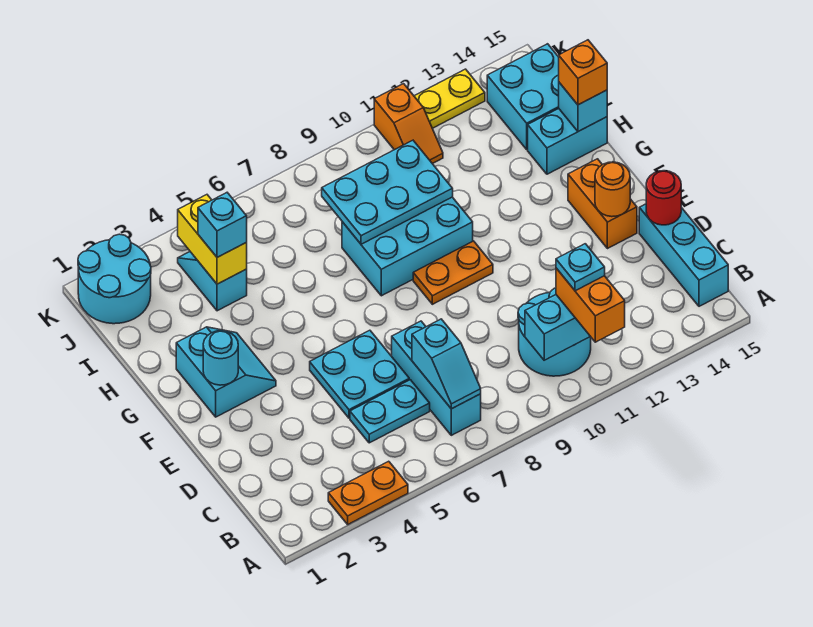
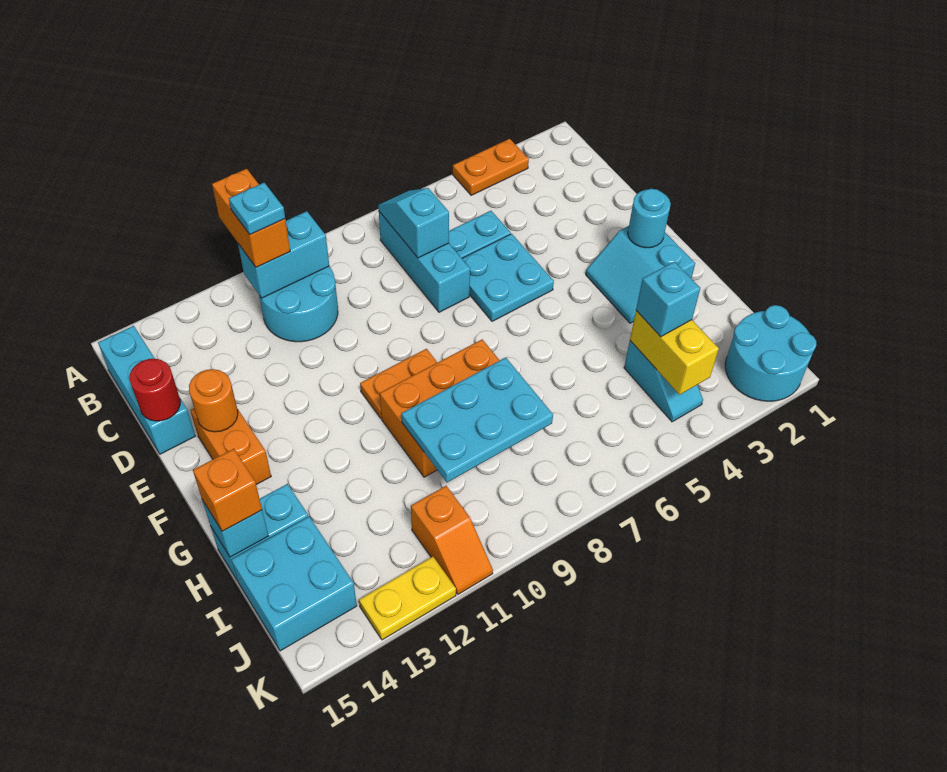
cyan brick G8:H10 level 1 -> orange brick G8:H10 level 1
orange slope J11:K11 level 1 top K -> orange slope J11:K11 level 1 top J

